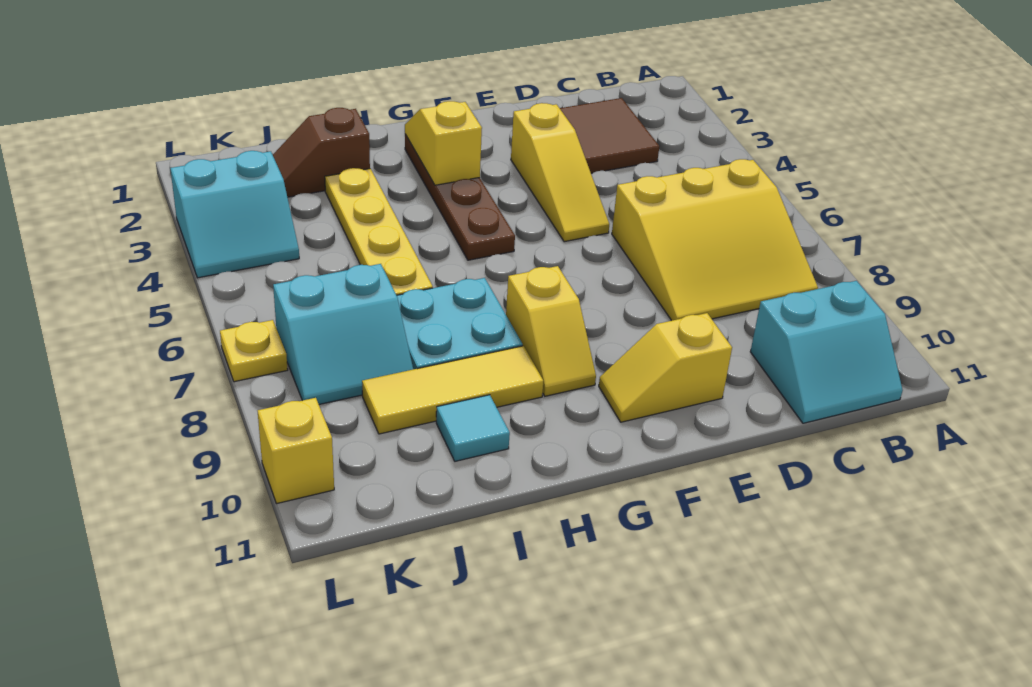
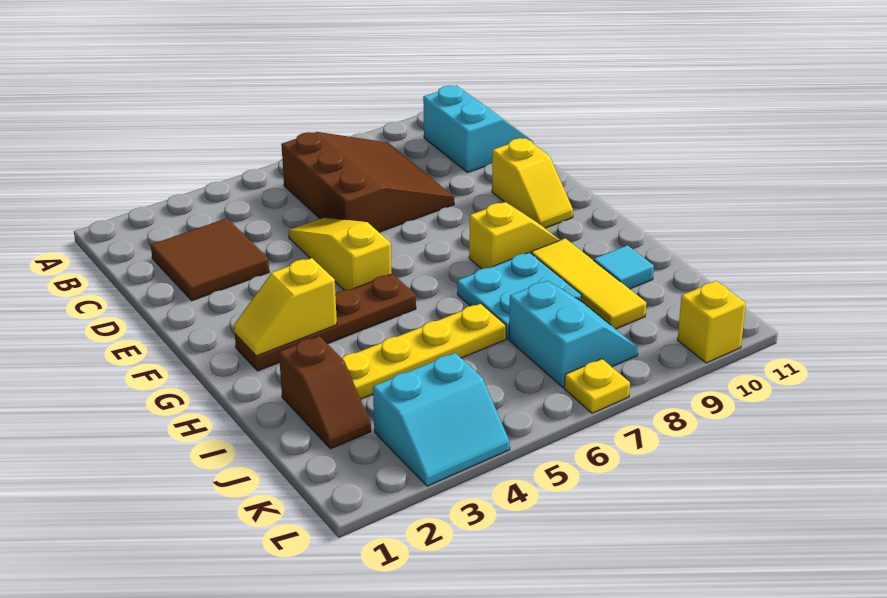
yellow slope B6:D8 level 1 top 6 -> brown slope B6:D8 level 1 top 6
yellow slope E3:E5 level 1 top 3 -> yellow slope D5:F5 level 1 top F
cyan slope K3:L4 level 1 top 3 -> cyan slope K3:L4 level 1 top K

